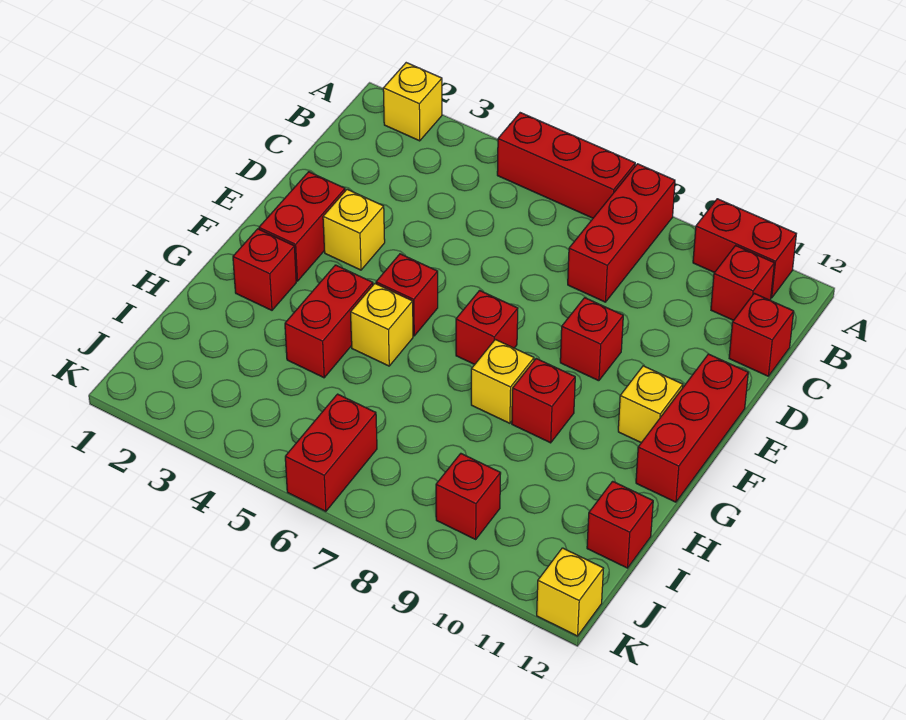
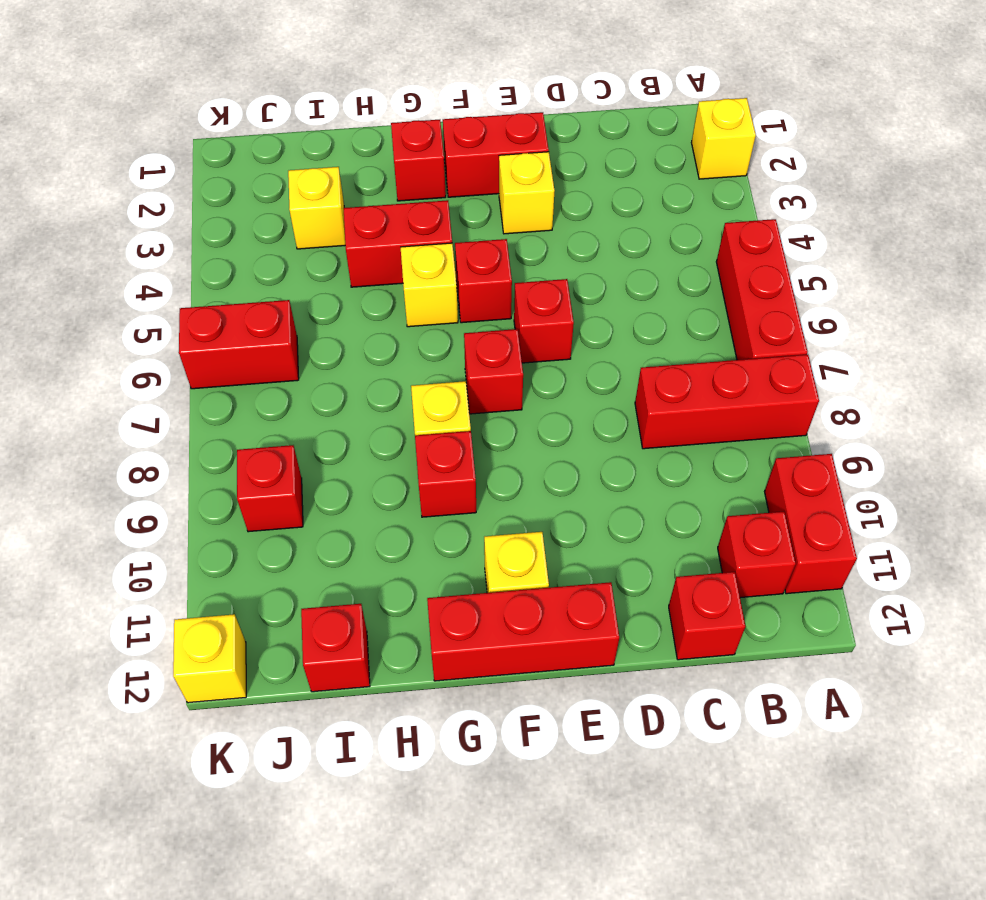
red brick E9 level 1 -> red brick E6 level 1
none -> yellow brick I3 level 1

